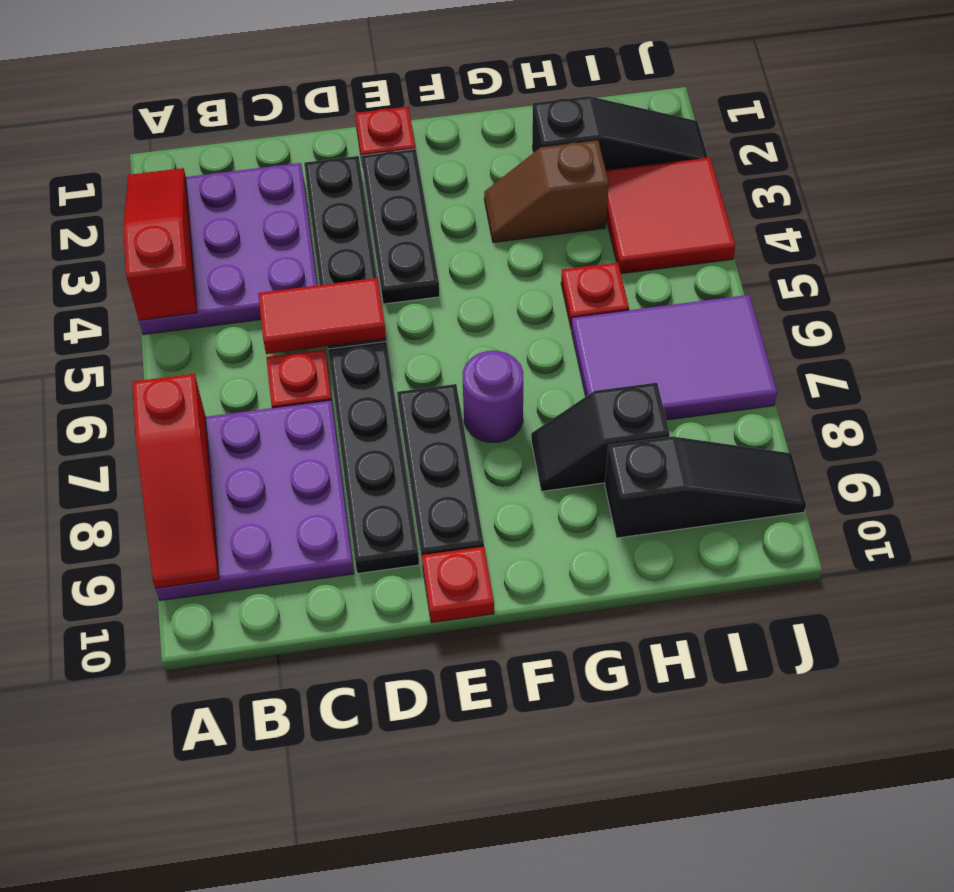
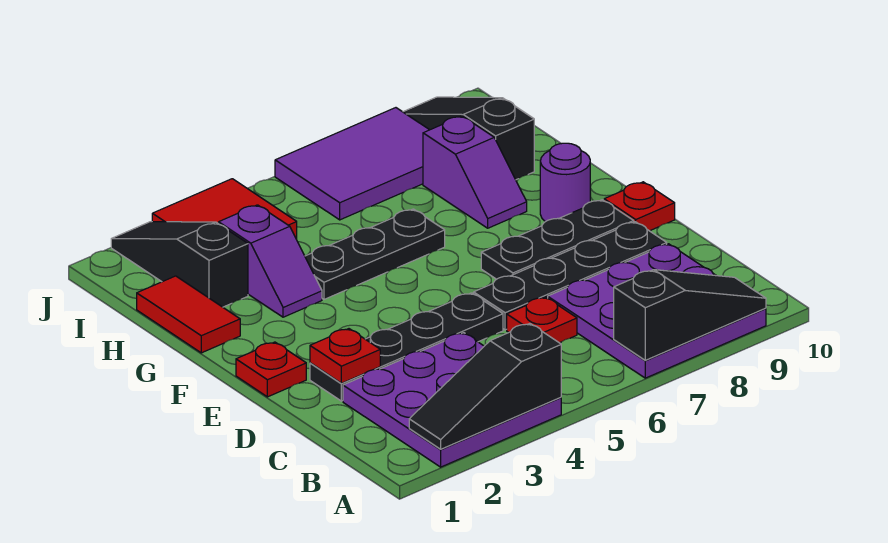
red slope A2:A4 level 2 top 4 -> black slope A2:A4 level 2 top 4
red slope A7:A9 level 2 top 7 -> black slope A7:A9 level 2 top 7
red tile C5:D5 level 2 -> red tile G1:H1 level 1
black plate E2:E4 level 1 -> black plate G4:G6 level 1
purple round brick F7 level 1 -> purple round brick F9 level 1
brown slope G3:H3 level 1 top H -> purple slope G3:H3 level 1 top H
black slope G8:H8 level 1 top H -> purple slope G8:H8 level 1 top H
red plate H5 level 1 -> red plate D2 level 2
purple tile H6:J7 level 1 -> purple tile I6:J8 level 1

